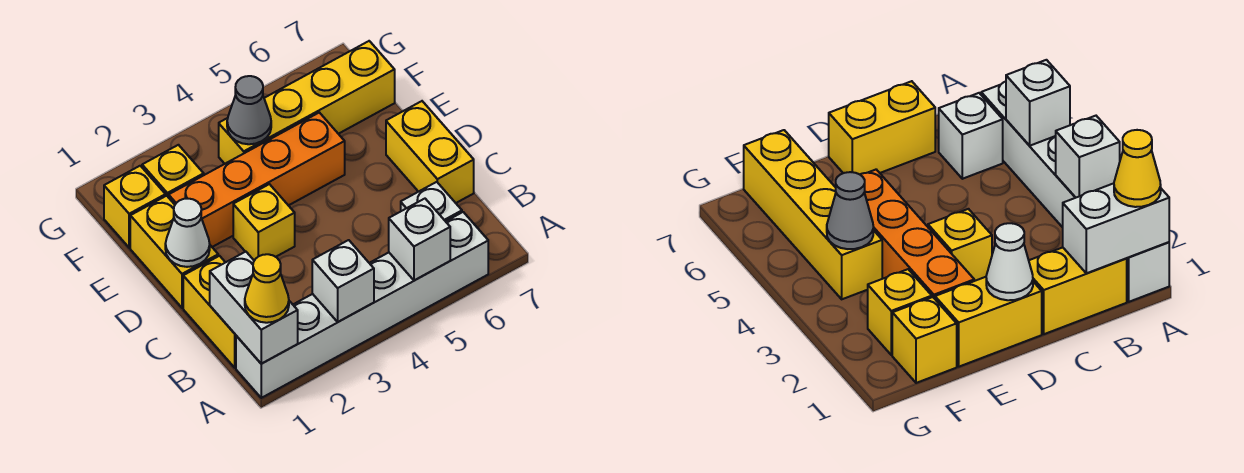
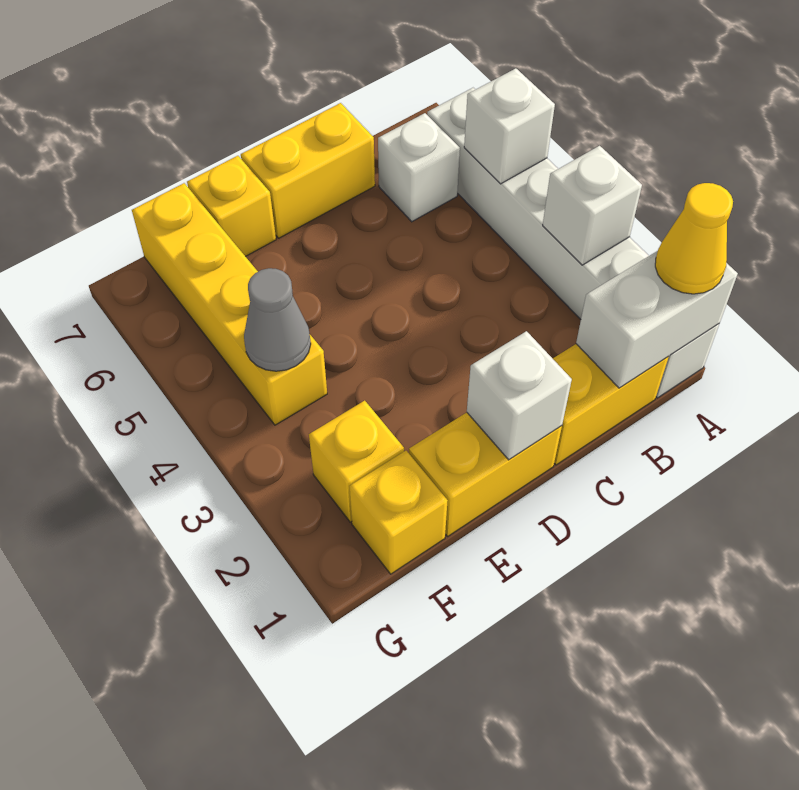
white cone D1 level 2 -> white brick D1 level 2
yellow brick D3 level 1 -> yellow brick E7 level 1
orange brick E2:E5 level 1 -> none

